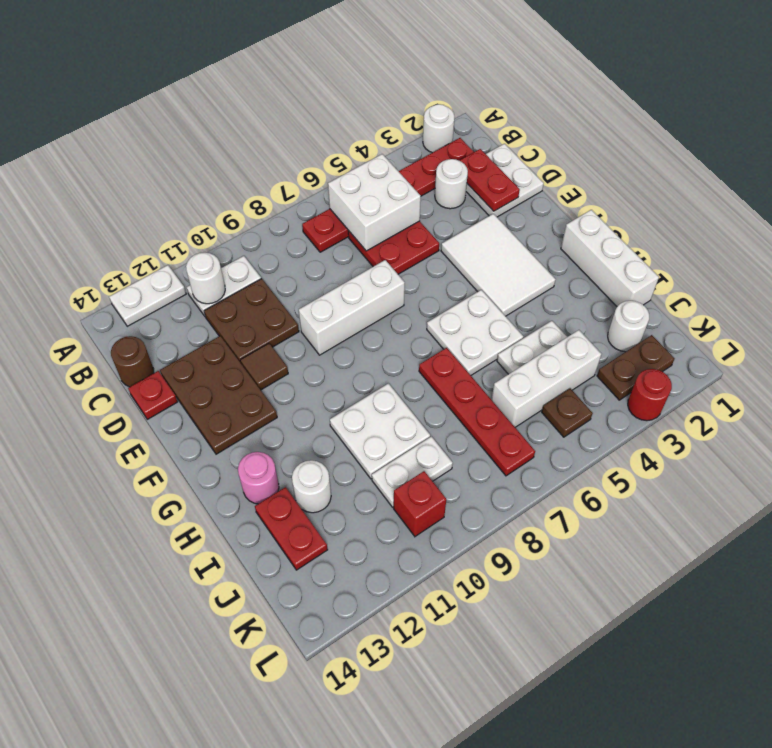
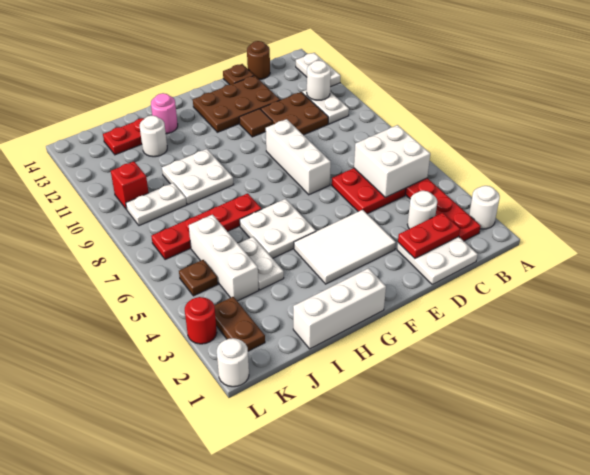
red plate D14 level 1 -> brown plate D14 level 1
white round brick J2 level 1 -> white round brick L1 level 1
white plate J9:J10 level 1 -> white plate J9:K9 level 1

